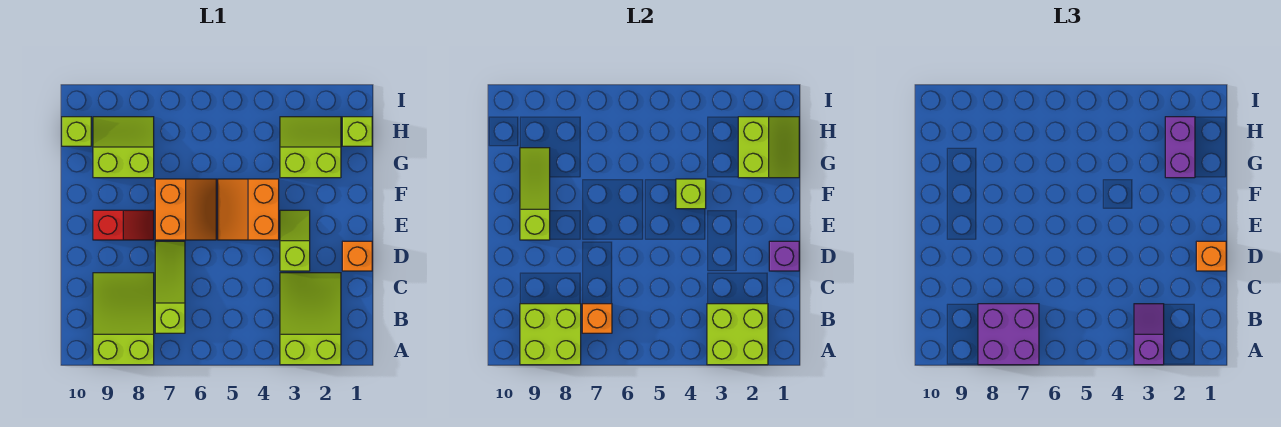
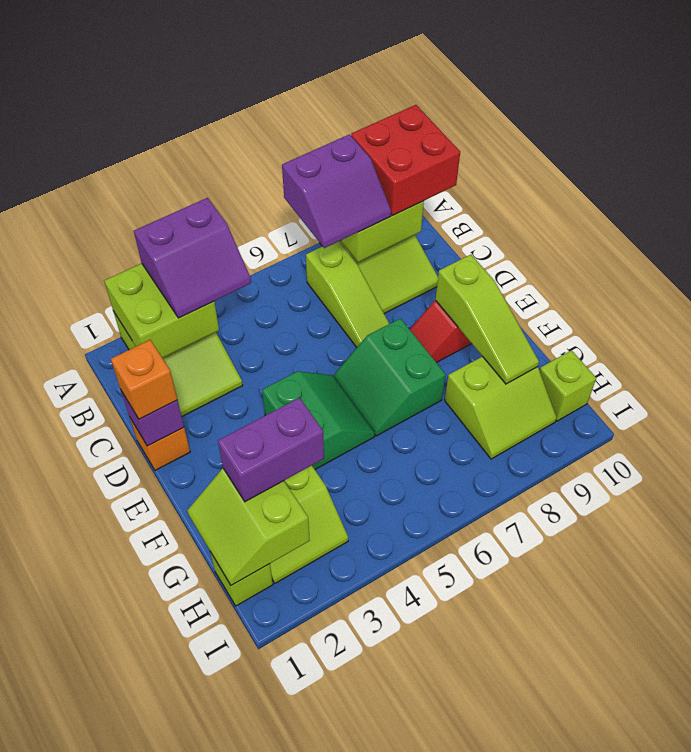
purple slope A3:B3 level 3 top A -> purple slope A3:B4 level 3 top A
purple brick A7:B8 level 3 -> purple slope A7:B8 level 3 top A
none -> red brick A9:B10 level 3
orange brick B7 level 2 -> none
lime slope D3:E3 level 1 top D -> none
orange slope E4:F5 level 1 top 4 -> green slope E4:F5 level 1 top 4
orange slope E6:F7 level 1 top 7 -> green slope E6:F7 level 1 top 7
lime brick F4 level 2 -> none
purple brick G2:H2 level 3 -> purple brick G2:G3 level 3

